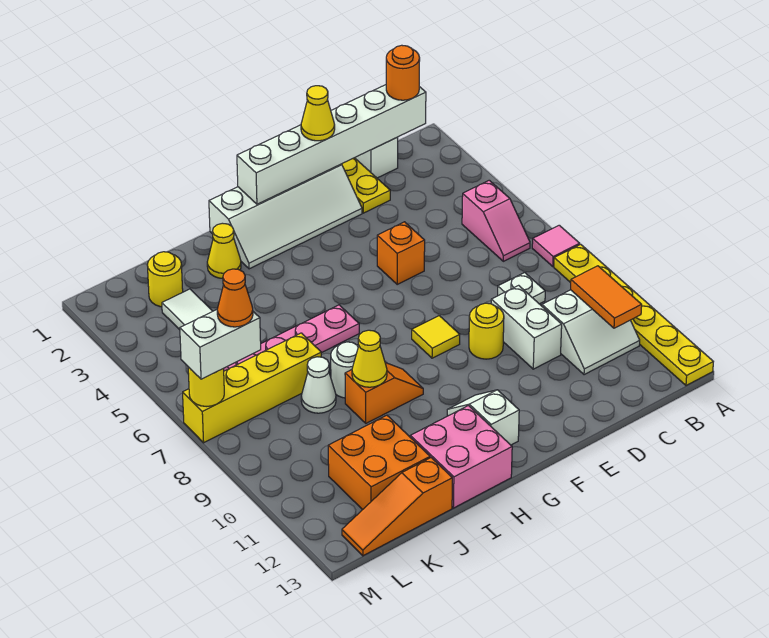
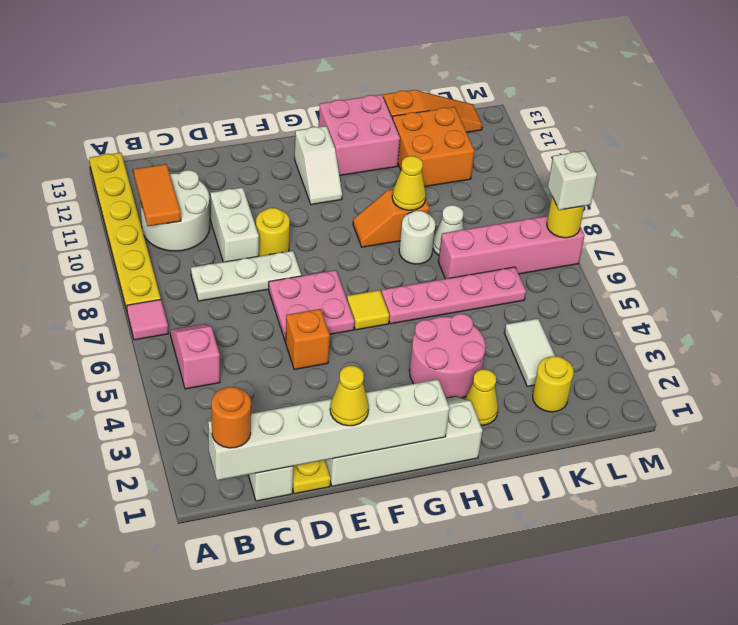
white slope B10:C11 level 1 top 10 -> white round brick B10:C11 level 1
white plate C8 level 1 -> white plate C8:E8 level 1
none -> pink plate E6:F7 level 1
yellow tile F8 level 1 -> yellow tile G6 level 1
none -> pink round brick H3:I4 level 1
yellow brick J7:M7 level 1 -> pink brick J7:M7 level 1
white brick L7:M7 level 3 -> white brick M7 level 3
orange cone L7 level 4 -> none

